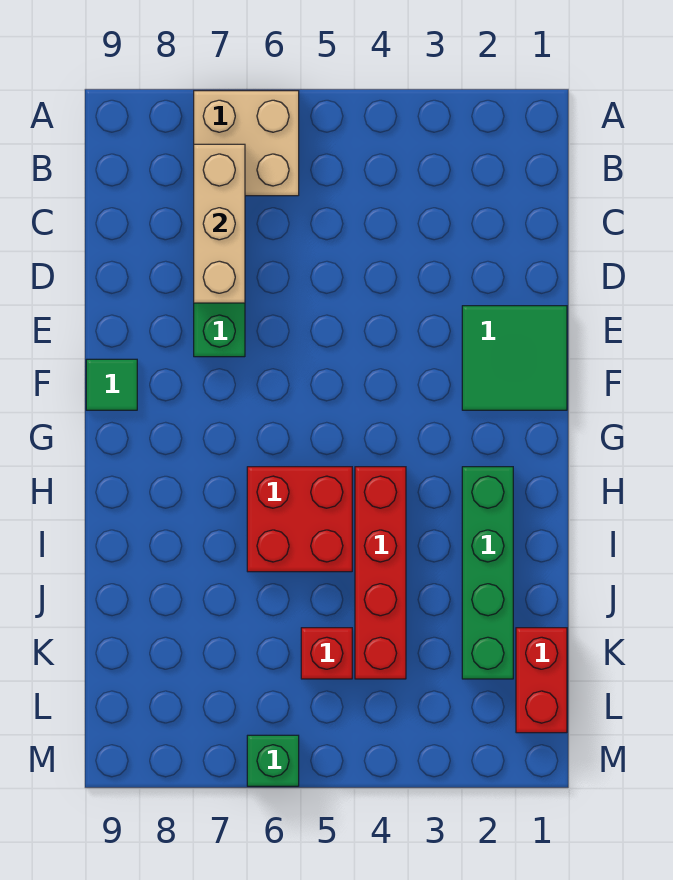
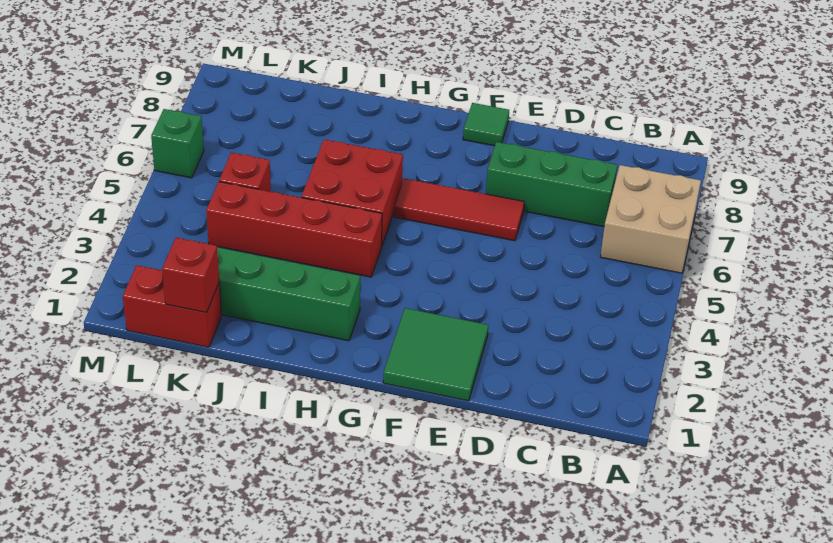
tan brick B7:D7 level 2 -> none
none -> red tile E6:G6 level 1
none -> red brick K1 level 2

